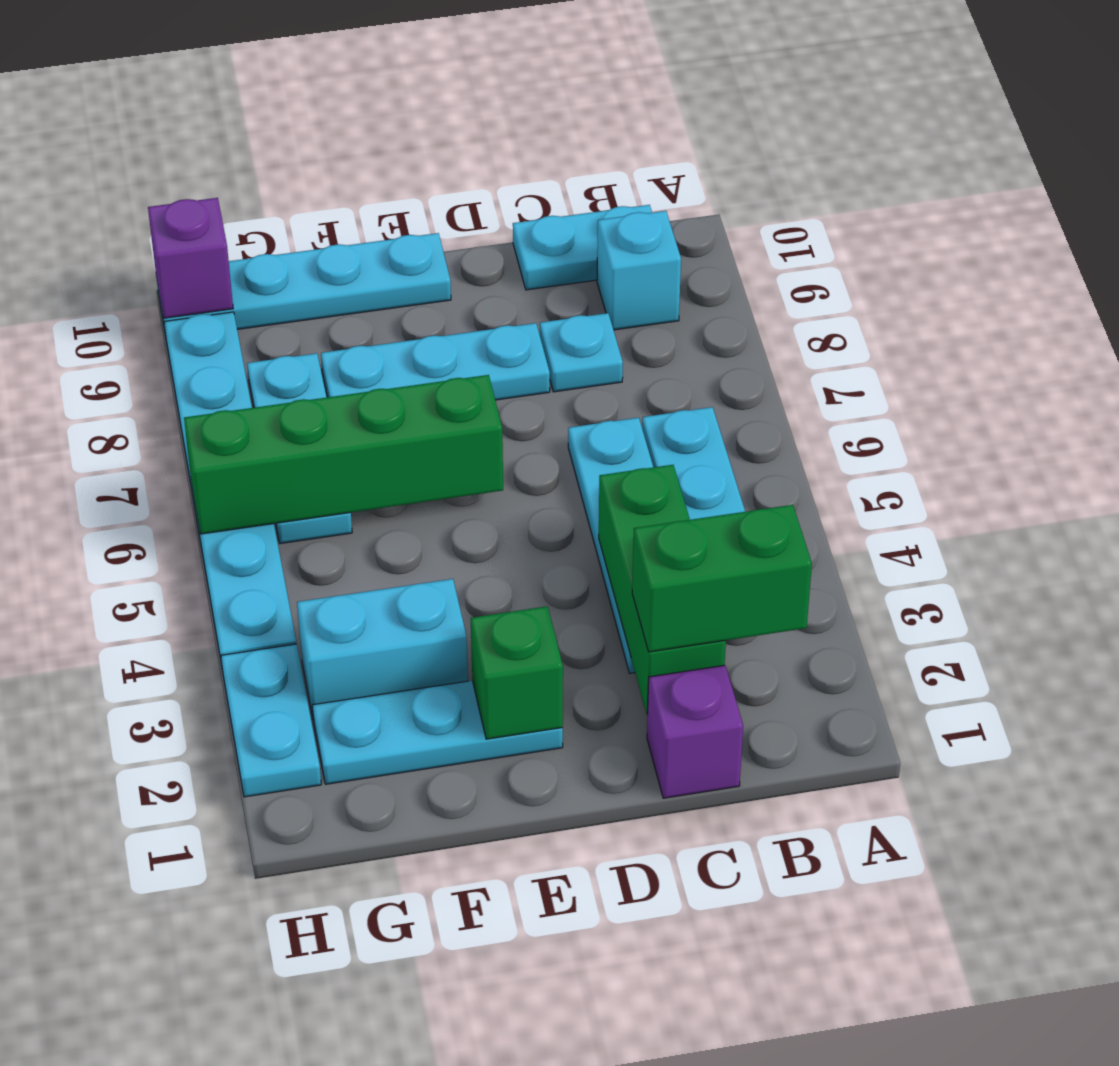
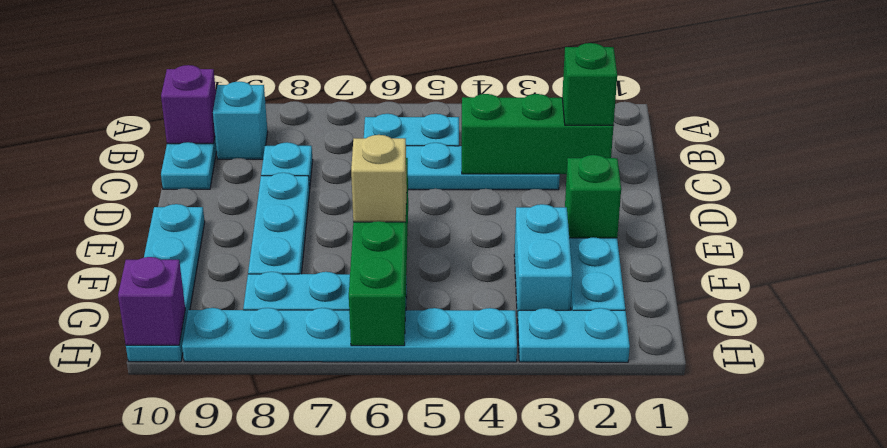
green brick B2:C2 level 3 -> green brick C2 level 3
purple brick C1 level 1 -> purple brick B10 level 2
none -> tan brick F6 level 3

